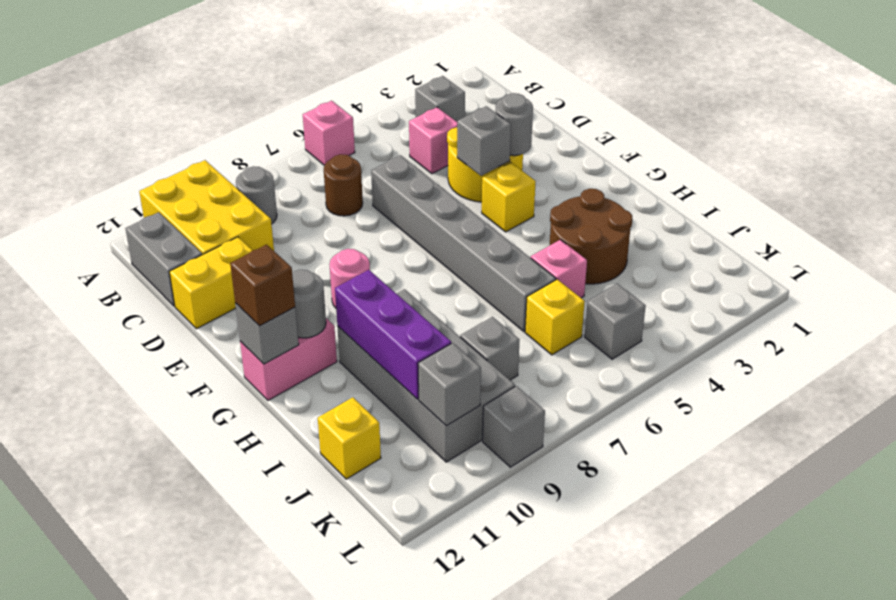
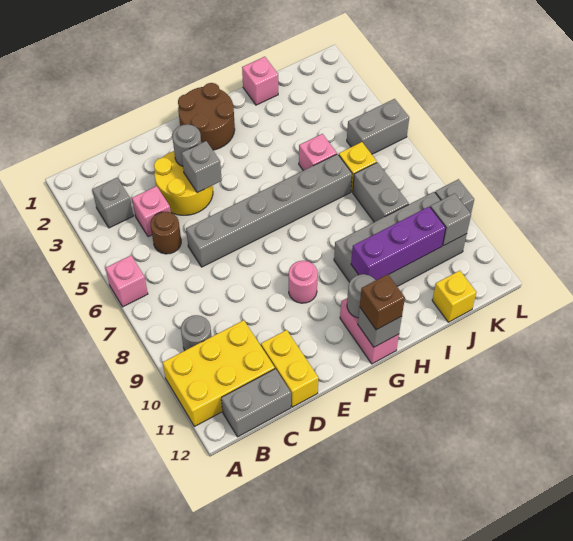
brown round brick C7 level 1 -> brown round brick C5 level 1
yellow brick F4 level 1 -> none
brown round brick H3:I4 level 1 -> brown round brick F1:G2 level 1
none -> pink brick I1 level 1
grey brick J8 level 1 -> grey brick J7:J8 level 1
grey brick K5 level 1 -> grey brick K5:L5 level 1

